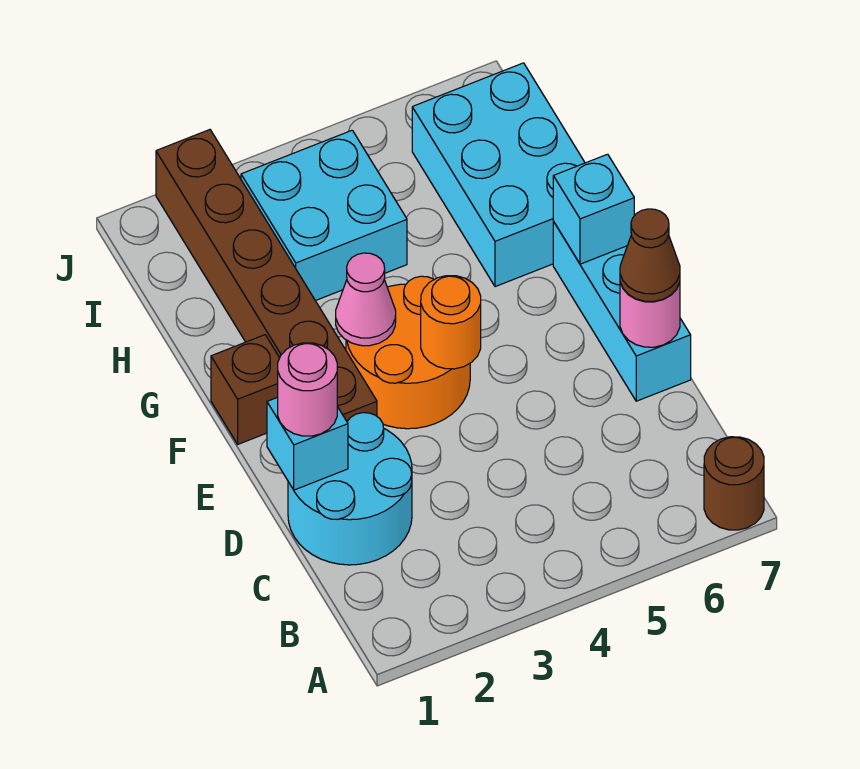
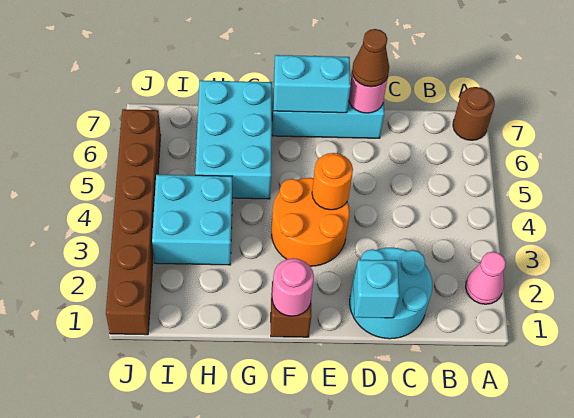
pink round brick D1 level 3 -> pink round brick F1 level 2
brown brick E2:J2 level 1 -> brown brick J1:J6 level 1
pink cone F3 level 2 -> pink cone A2 level 1
cyan brick F7 level 2 -> cyan brick E7:F7 level 2
cyan brick G6:I7 level 1 -> cyan brick G5:H7 level 1

